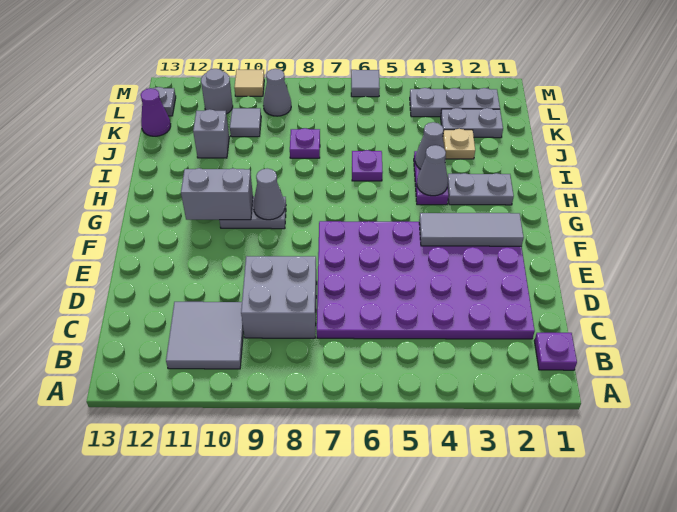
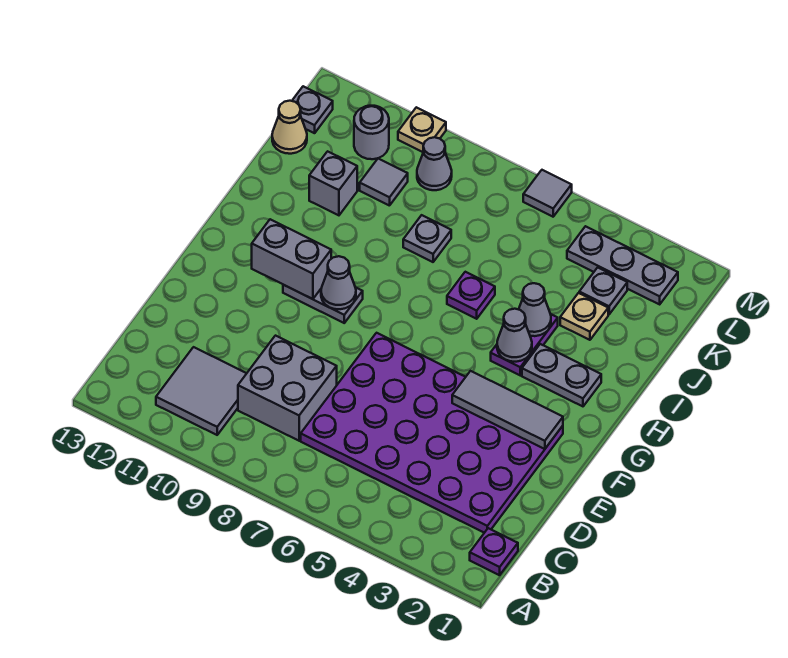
purple plate J8 level 1 -> grey plate J8 level 1
grey plate K2:K3 level 1 -> grey plate K3 level 1
purple cone K13 level 1 -> tan cone K13 level 1
tan tile M10 level 1 -> tan plate M10 level 1

